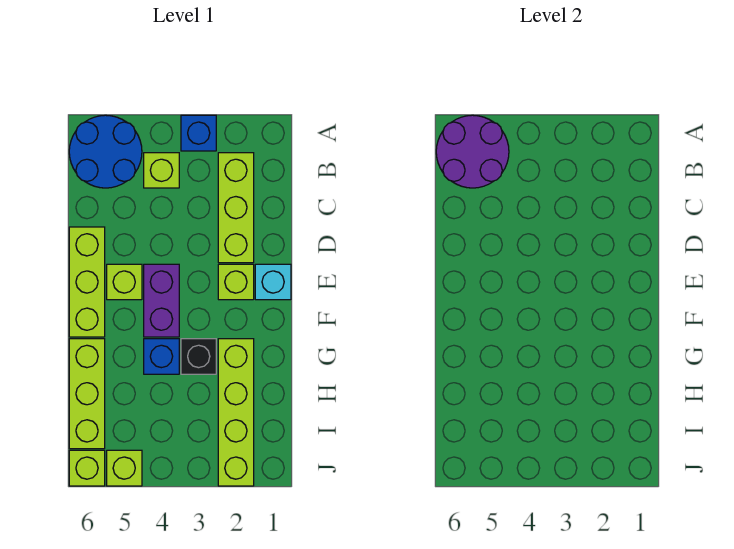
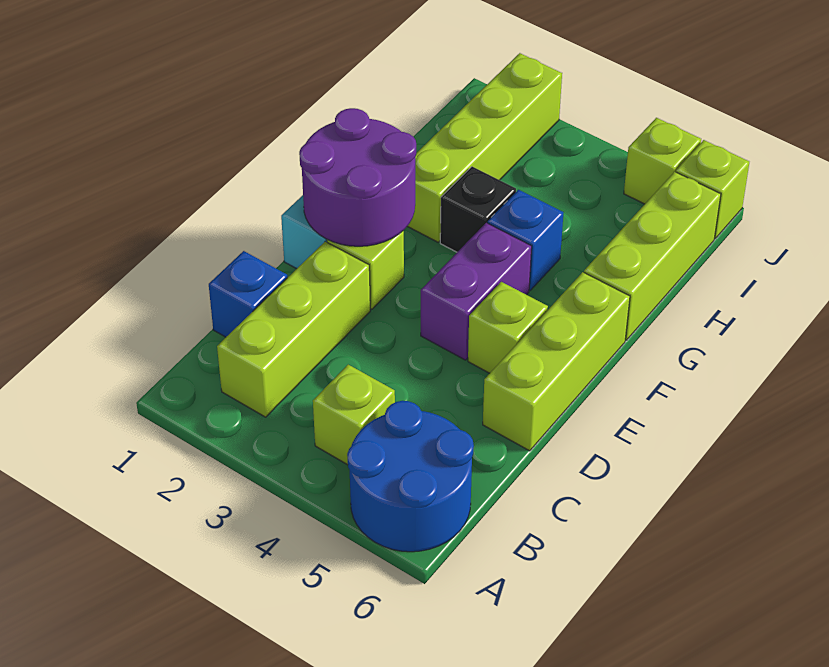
blue brick A3 level 1 -> blue brick C1 level 1
purple round brick A5:B6 level 2 -> purple round brick E1:F2 level 2

